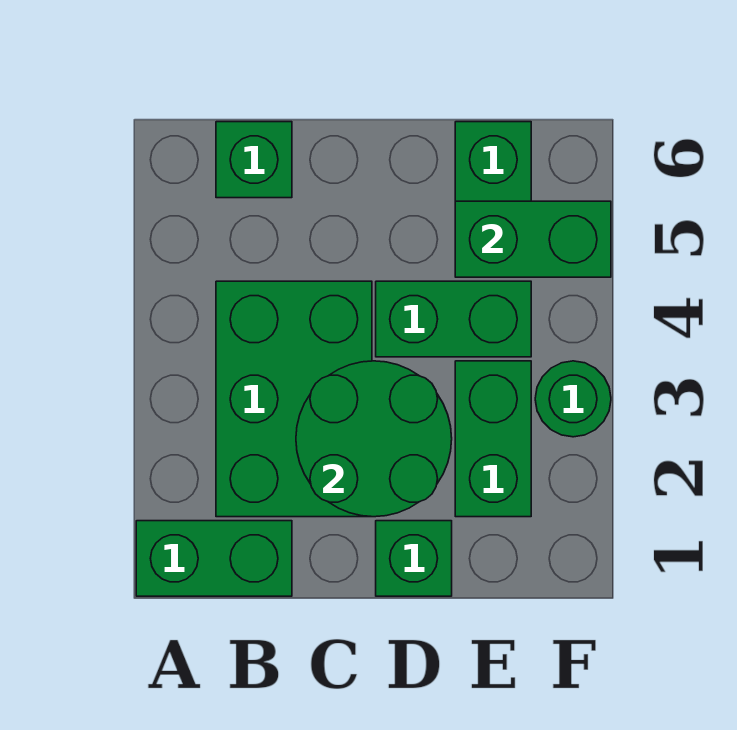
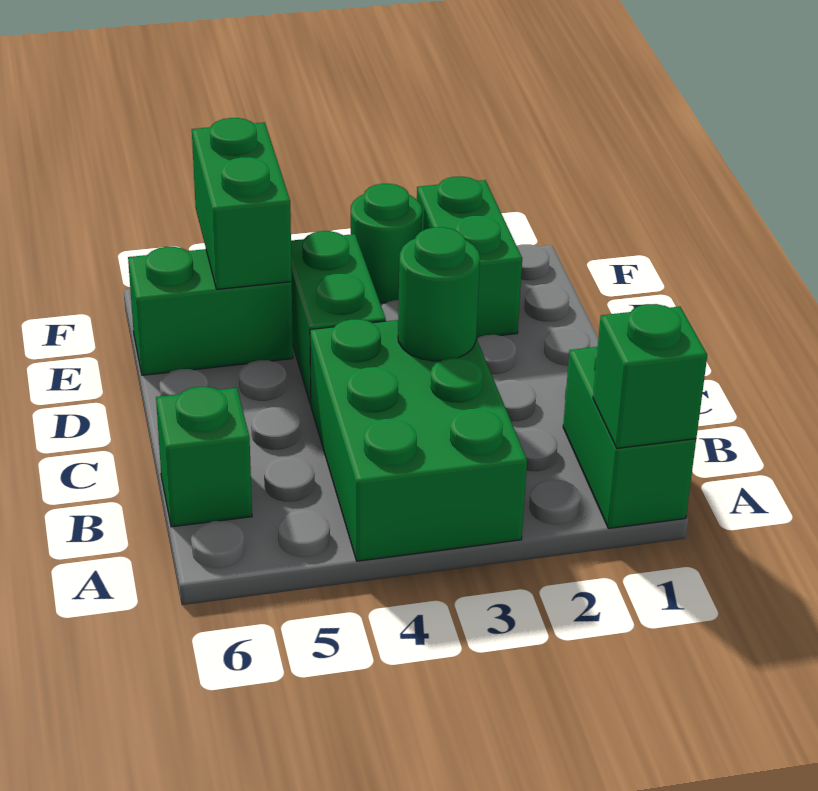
green brick B2:C4 level 1 -> green brick A3:C4 level 1
green round brick C2:D3 level 2 -> green round brick C3 level 2
green brick D1 level 1 -> green brick A1 level 2
green brick E2:E3 level 1 -> green brick E2:F2 level 1

